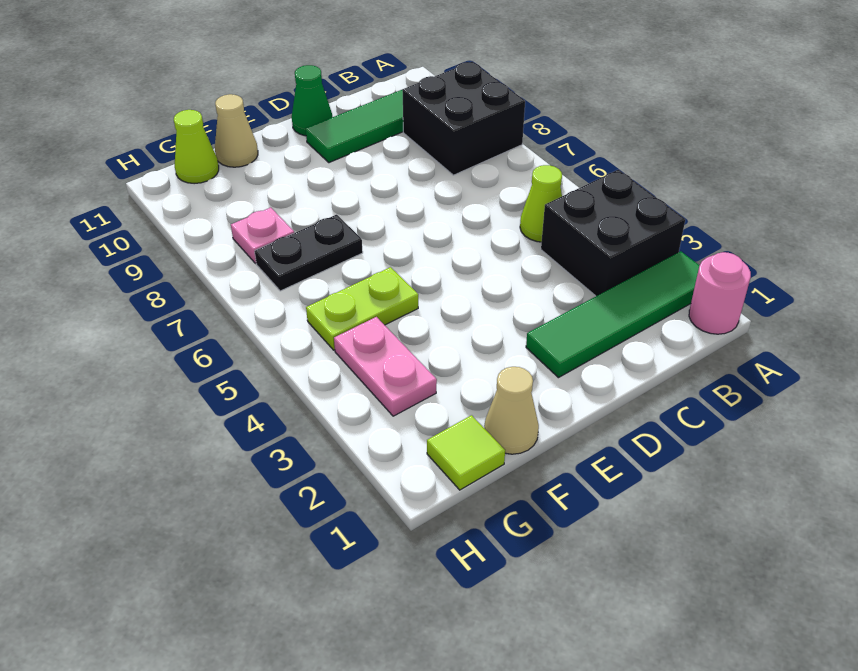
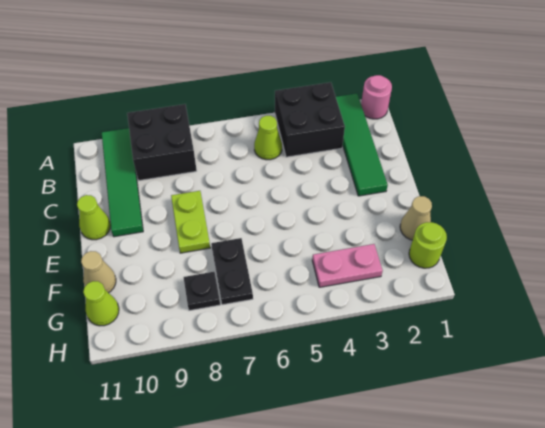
green cone D11 level 1 -> lime cone D11 level 1
lime plate F5:G5 level 1 -> lime plate D8:E8 level 1
lime tile G1 level 1 -> lime round brick G1 level 1
pink plate G8 level 1 -> black plate G8 level 1

